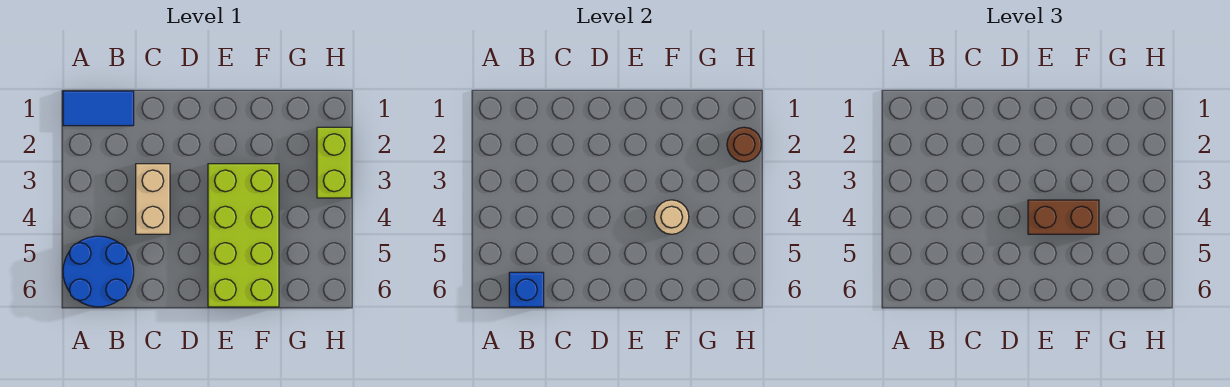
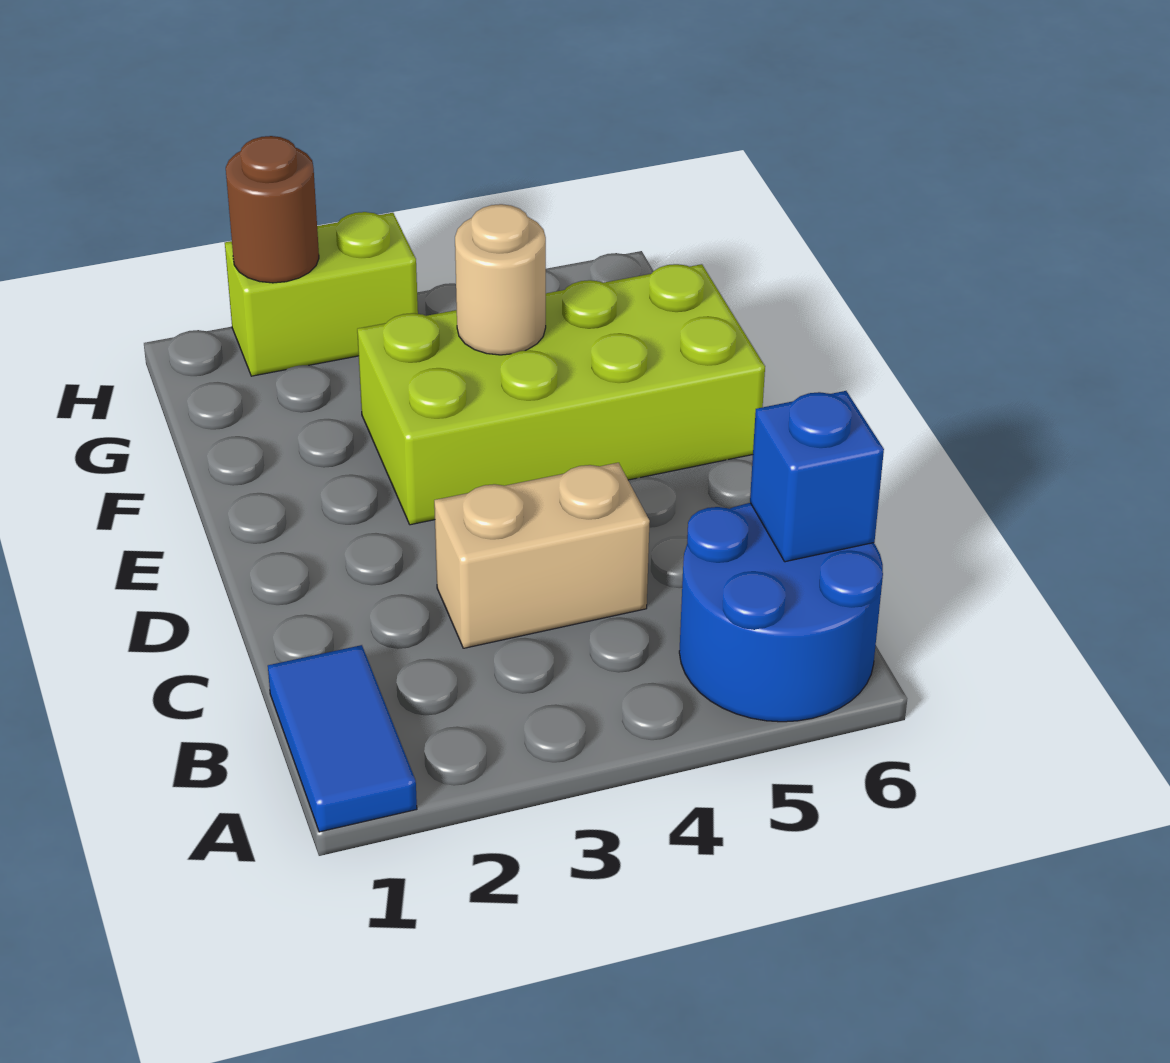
brown brick E4:F4 level 3 -> none

